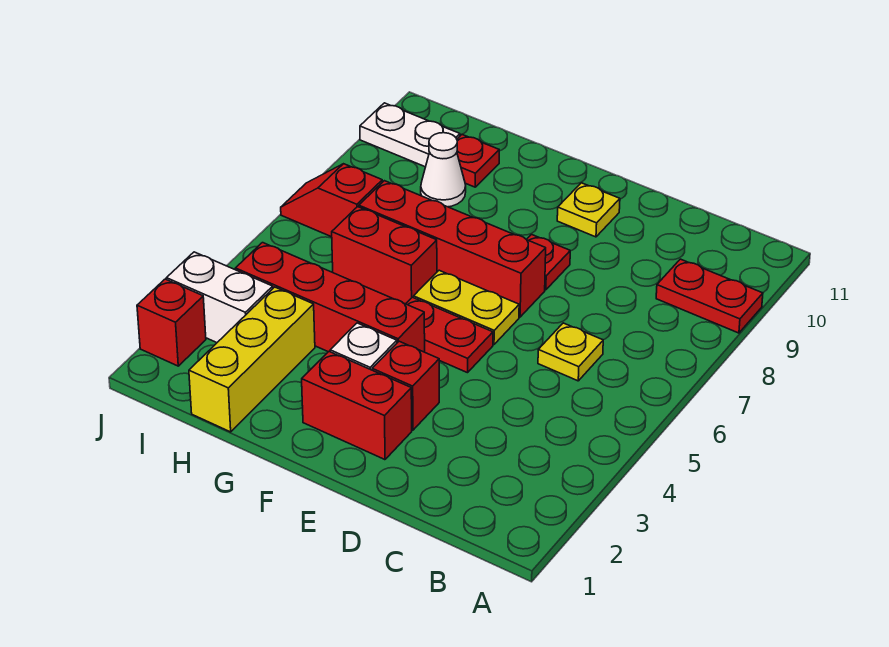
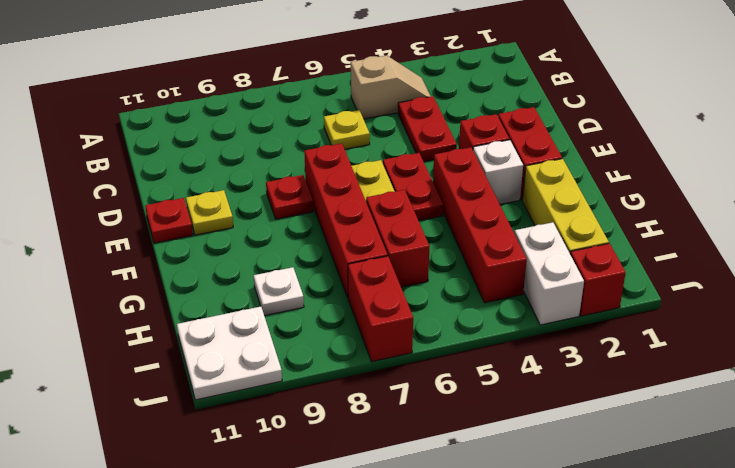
red plate A9:B9 level 1 -> red plate C4:D4 level 1
none -> tan slope B4:B5 level 1 top 5
yellow brick H1:H3 level 1 -> yellow brick G2:I2 level 1
white cone H9 level 1 -> white plate H9 level 1
red plate H10 level 1 -> red plate E11 level 1
red slope I7:J7 level 1 top I -> red brick I7:J7 level 1
white plate I10:J10 level 1 -> white plate I10:J11 level 1

